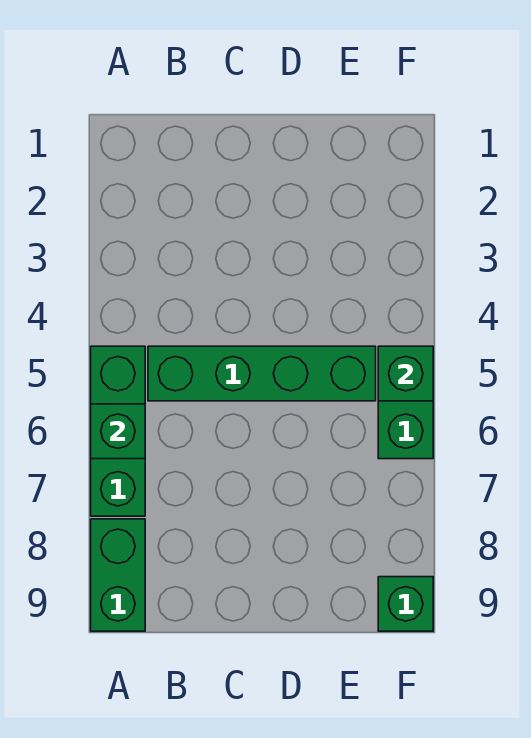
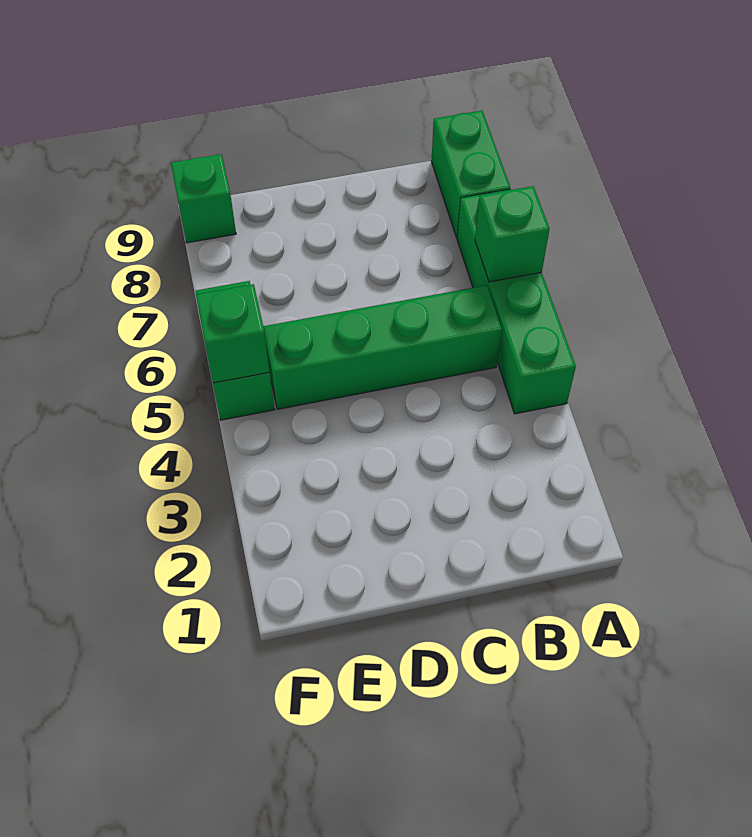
green brick A5:A7 level 1 -> green brick A4:A7 level 1

